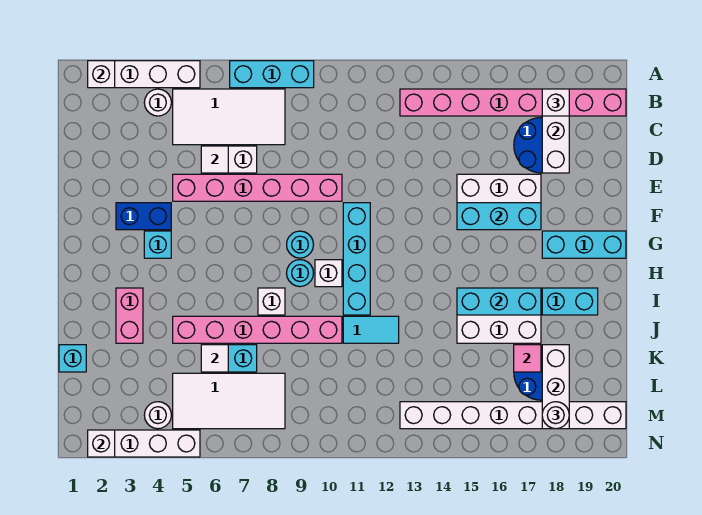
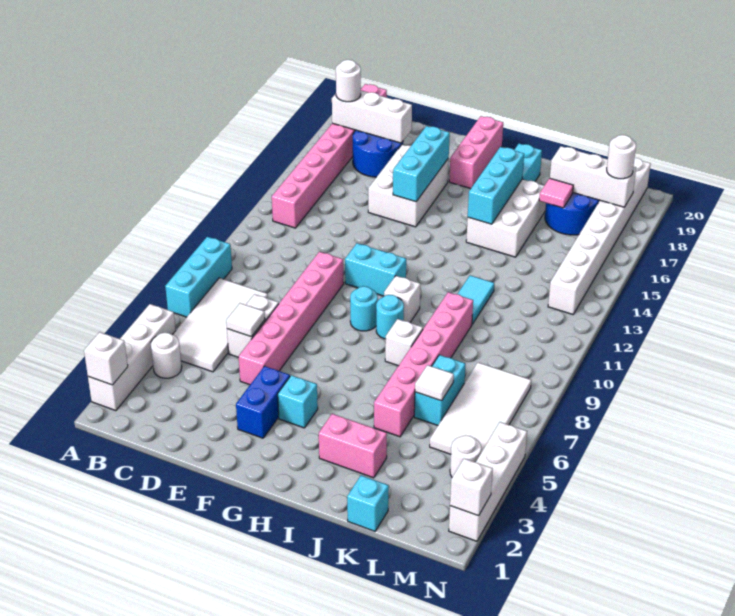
white brick B18 level 3 -> white round brick B18 level 3
cyan brick F11:I11 level 1 -> cyan brick F11:G11 level 1
cyan brick G18:G20 level 1 -> pink brick G18:G20 level 1

